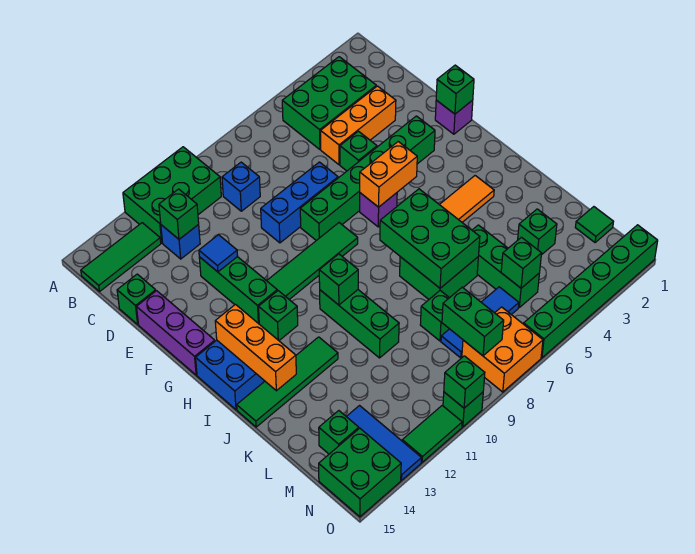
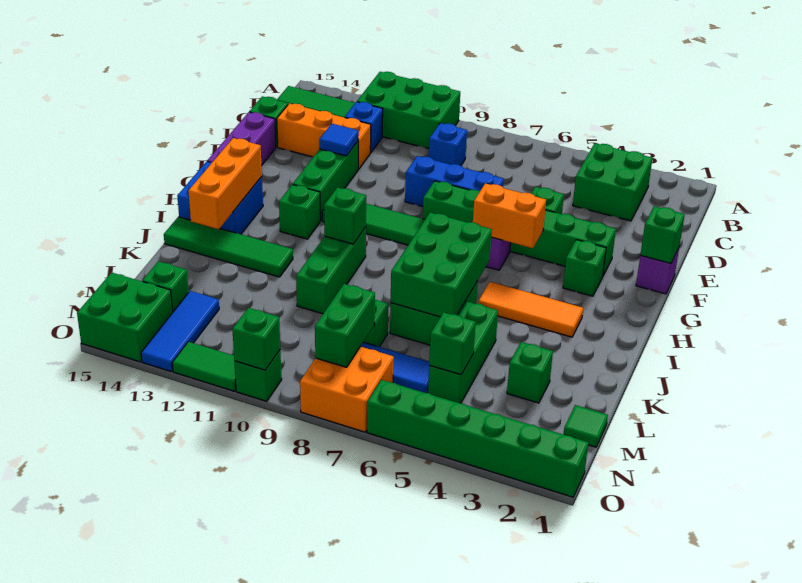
green brick B3:C5 level 1 -> green brick B3:C4 level 1
green brick C12 level 2 -> green brick G3 level 1
orange brick D3:D5 level 1 -> orange brick D12:D14 level 1

